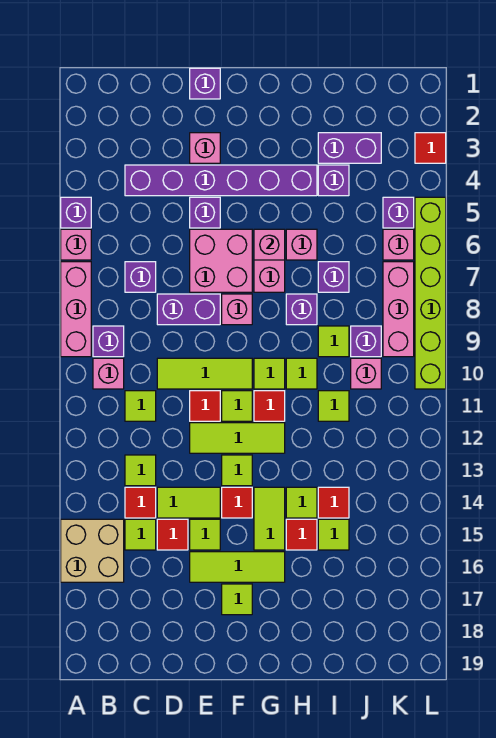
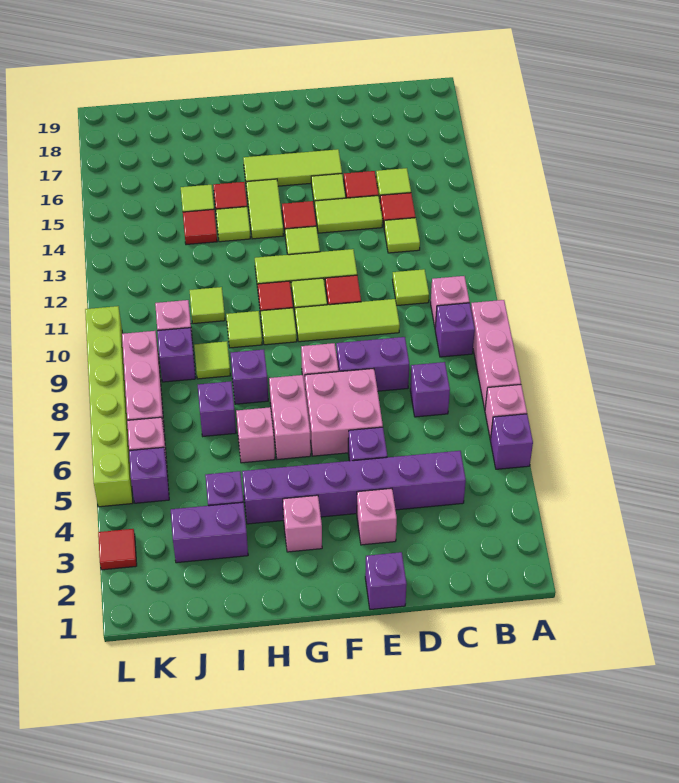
tan brick A15:B16 level 1 -> none
lime tile F17 level 1 -> none
pink brick G6 level 2 -> pink brick G3 level 1

